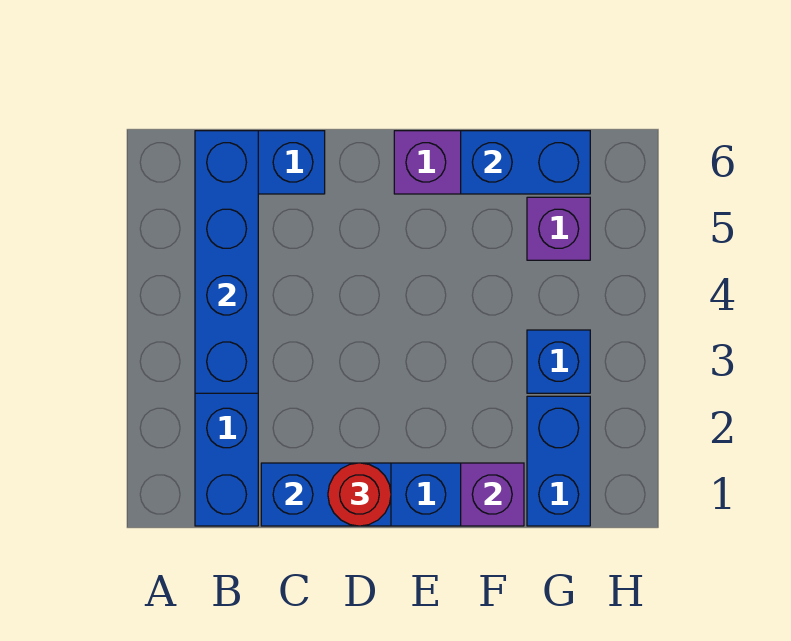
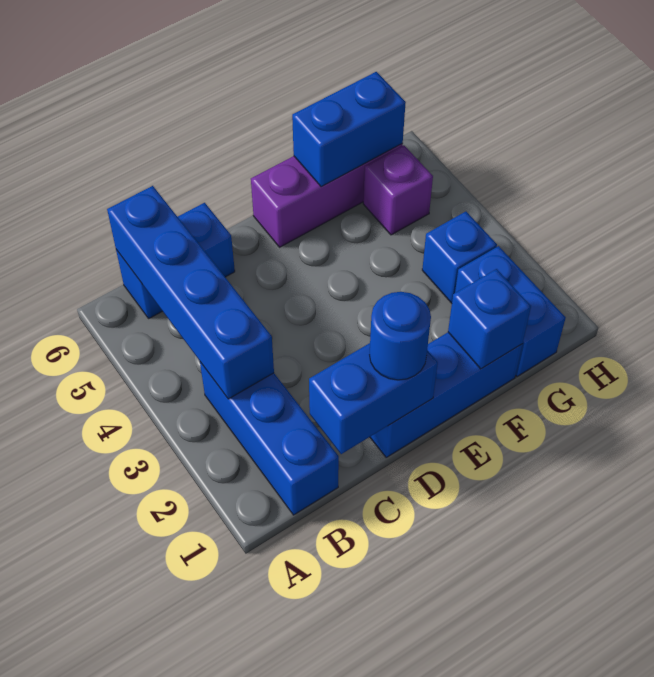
red round brick D1 level 3 -> blue round brick D1 level 3
purple brick F1 level 2 -> blue brick F1 level 2

